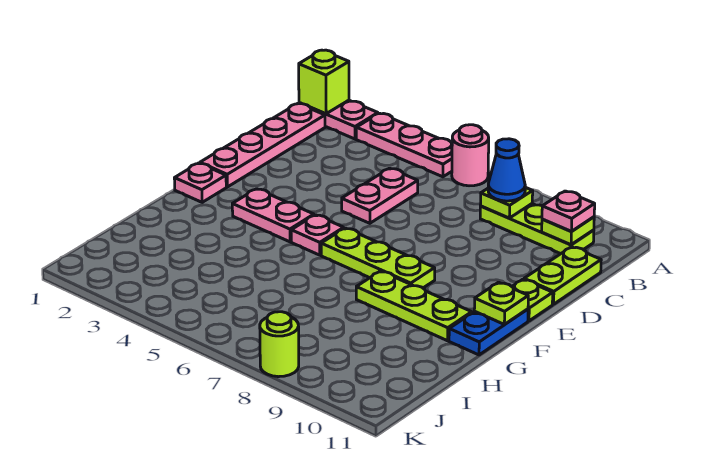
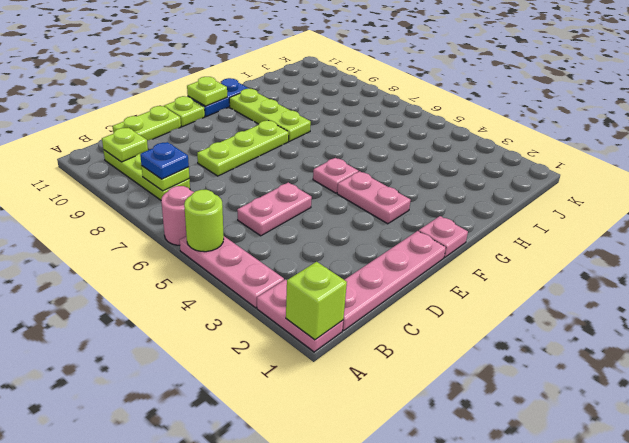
blue cone B8 level 3 -> blue plate B8 level 3
pink plate B10 level 3 -> none
lime plate F6:F8 level 1 -> lime plate D8:F8 level 1
lime round brick K8 level 1 -> lime round brick A5 level 2

